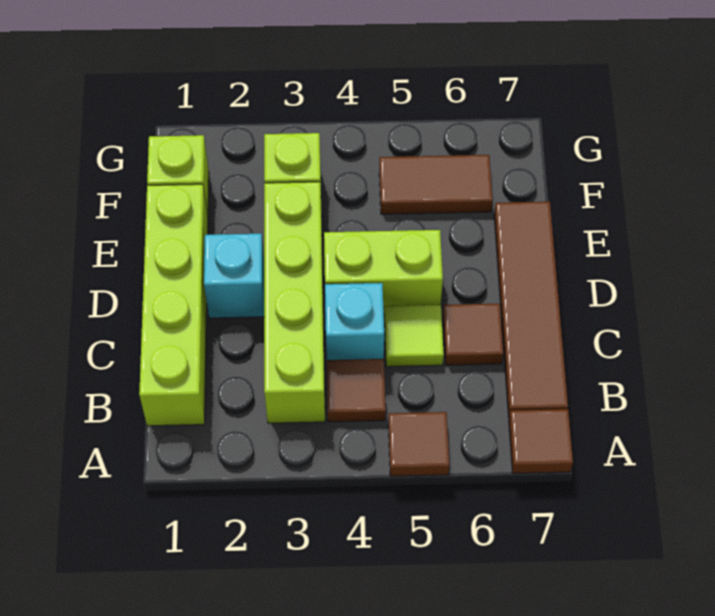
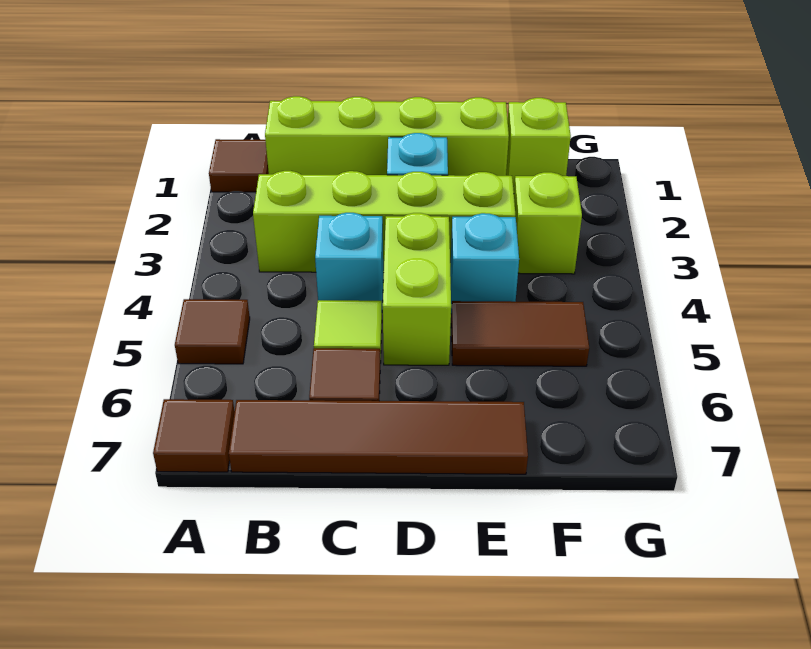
brown tile B4 level 1 -> brown tile A1 level 1
none -> cyan brick E4 level 1
brown tile F5:F6 level 1 -> brown tile E5:F5 level 1

